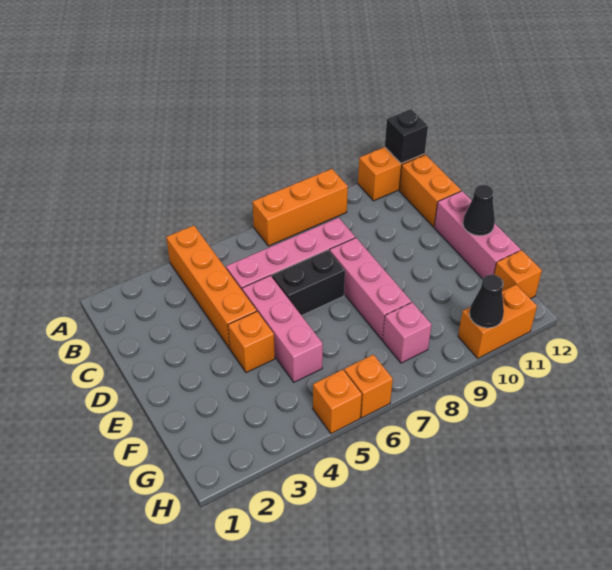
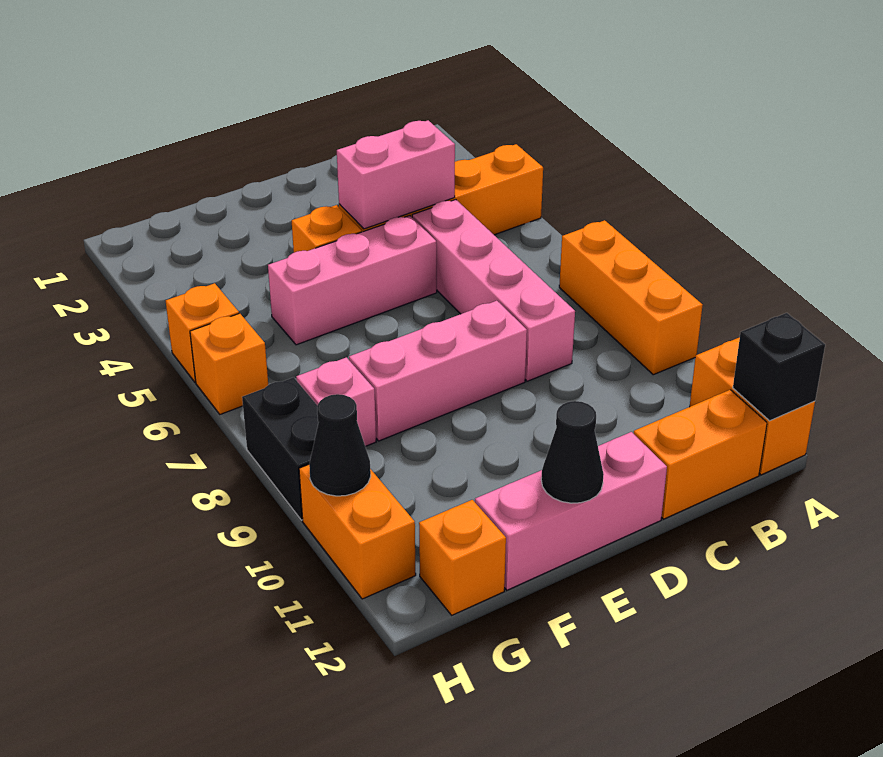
none -> pink brick C4:D4 level 2
black brick D6:D7 level 1 -> black brick H8:H9 level 1

